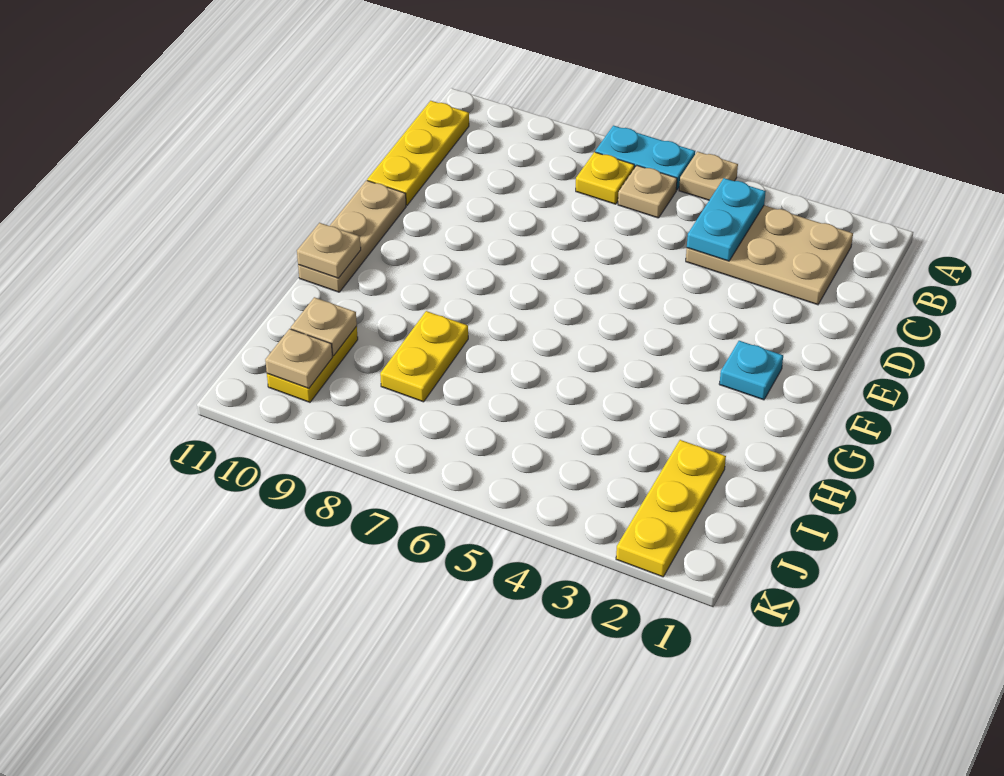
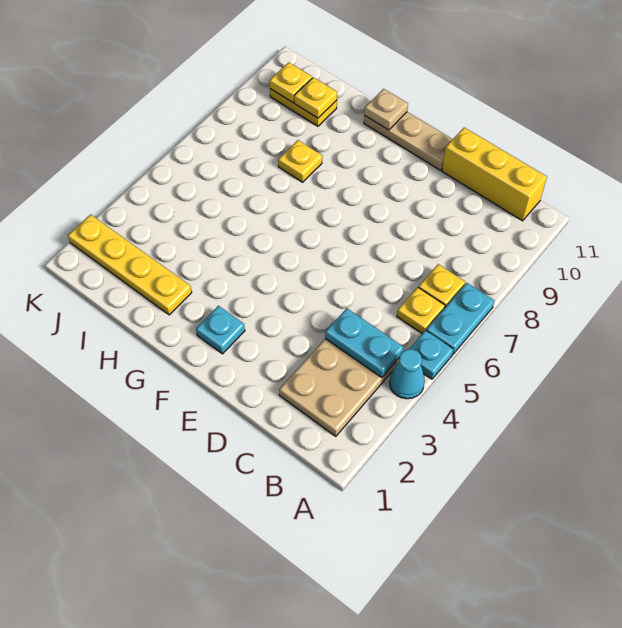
none -> cyan cone A4 level 1
tan plate A5 level 1 -> cyan plate A5 level 1
tan plate B6 level 1 -> yellow plate B6 level 1
yellow plate B11:D11 level 1 -> yellow brick B11:D11 level 1
yellow plate H8:I8 level 1 -> yellow plate H8 level 1
yellow plate I2:K2 level 1 -> yellow plate H2:K2 level 1
tan plate I10 level 2 -> yellow plate I10 level 2
tan plate J10 level 2 -> yellow plate J10 level 2

